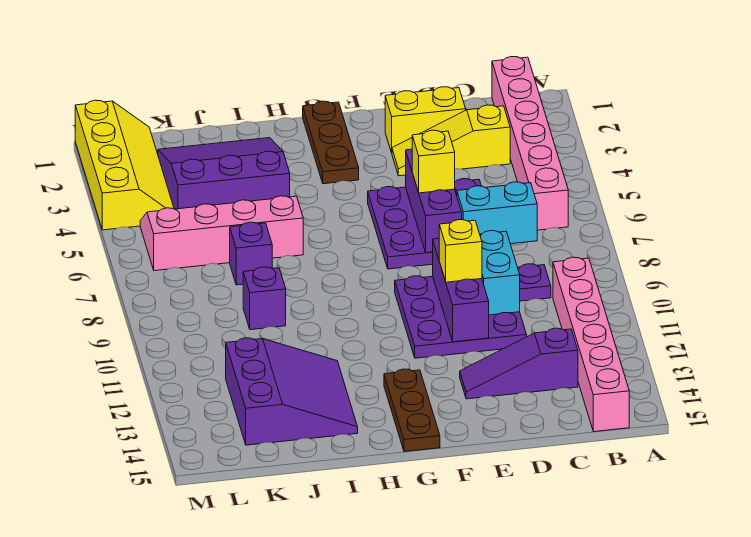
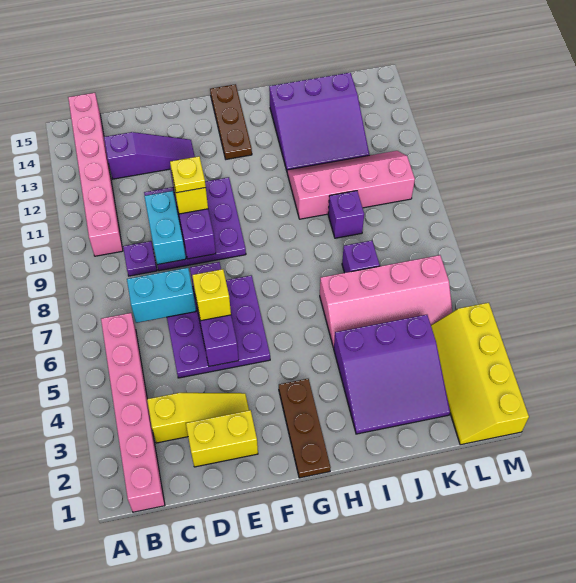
none -> yellow plate E10 level 4
none -> pink slope I10:L11 level 1 top 10
purple slope I12:K14 level 1 top K -> purple slope I12:K14 level 1 top 14

